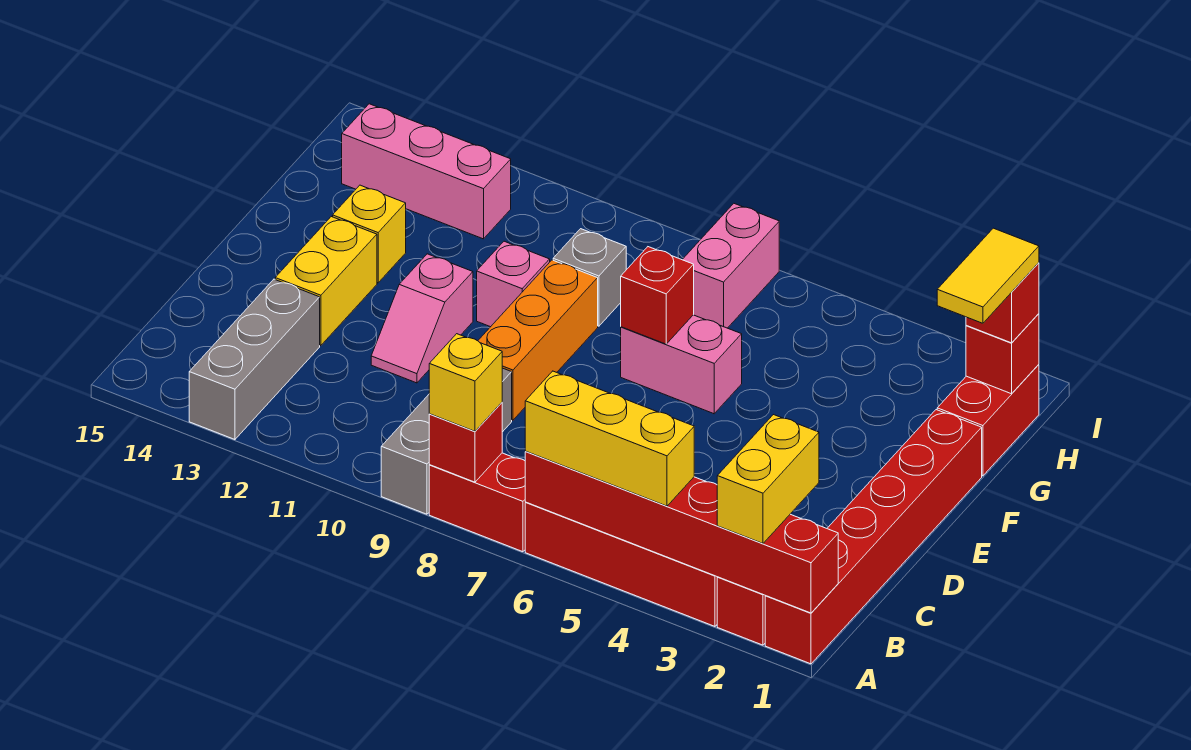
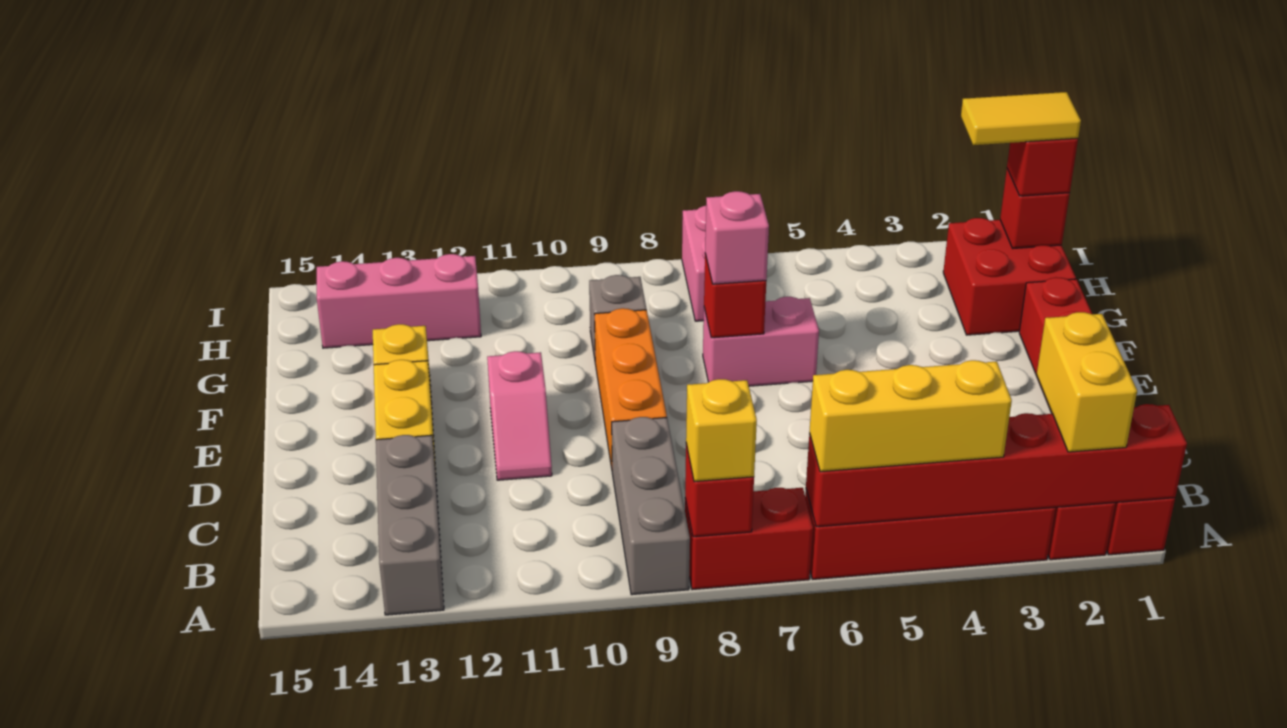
pink brick F10 level 1 -> pink brick F7 level 3
red brick G1:H1 level 1 -> red brick G1:H2 level 1
yellow tile G1:H1 level 4 -> yellow tile H1:H2 level 4

